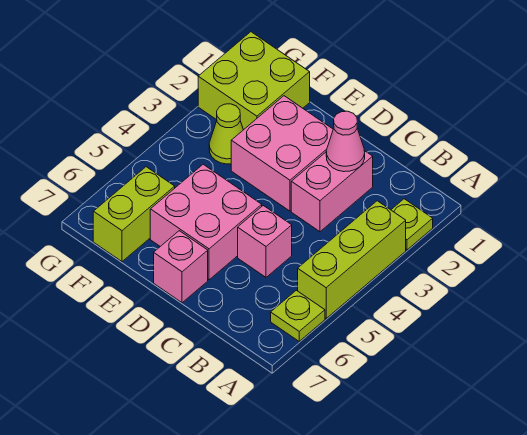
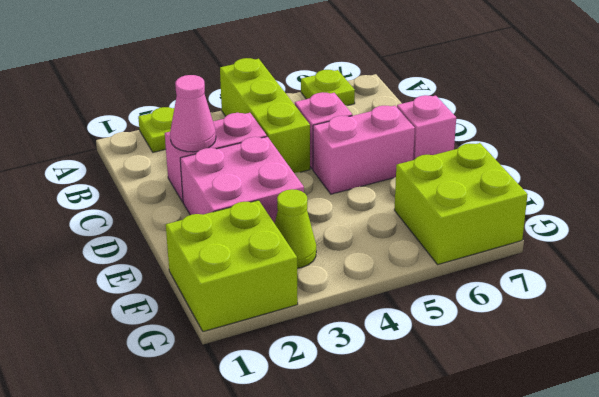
lime brick A3:A5 level 1 -> lime brick A4:C4 level 1
pink brick D5:E6 level 1 -> pink brick D5:D6 level 1
lime brick F6:F7 level 1 -> lime brick F6:G7 level 1

